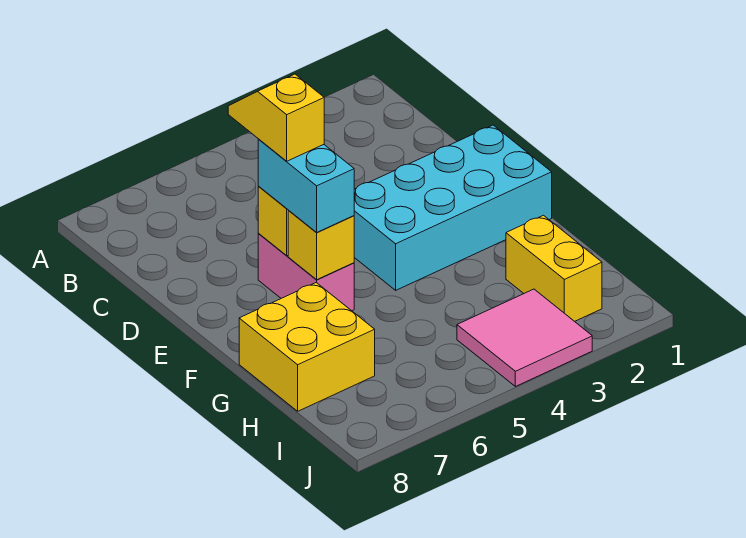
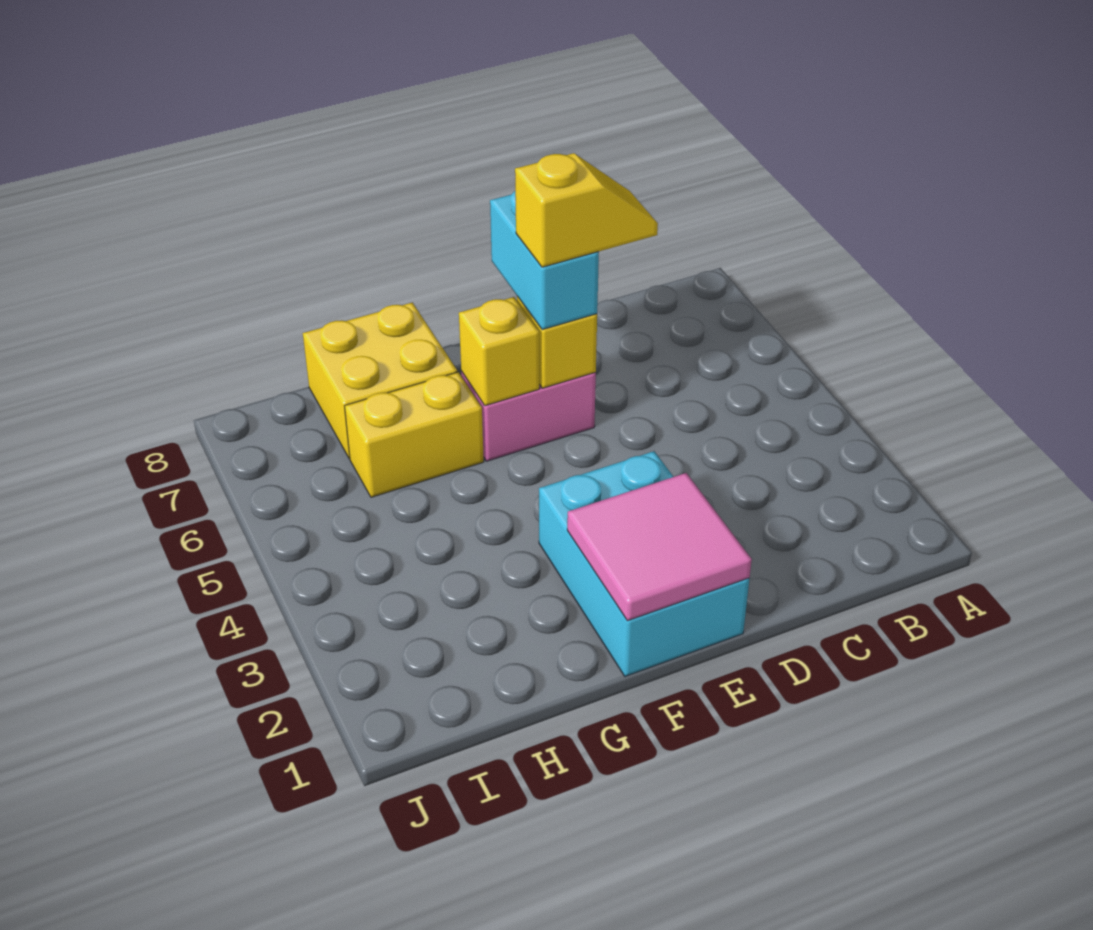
cyan brick E1:F4 level 1 -> cyan brick E1:F3 level 1
cyan brick E6:F6 level 3 -> cyan brick E6:E7 level 3
yellow brick H2:I2 level 1 -> yellow brick G6:H6 level 1
pink tile I3:J4 level 1 -> pink tile E1:F2 level 2

